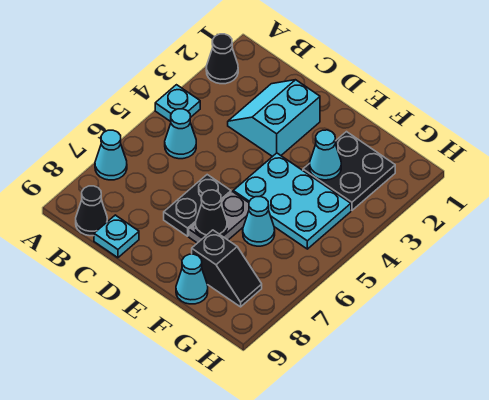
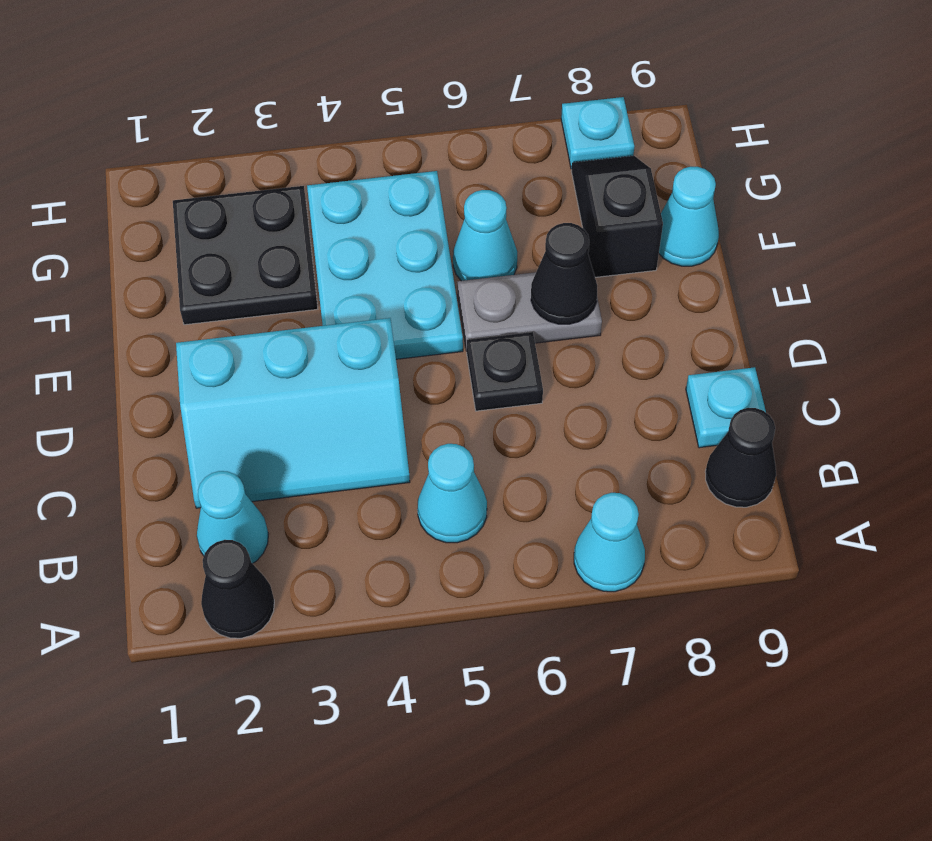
cyan plate A4 level 1 -> cyan plate H8 level 1
cyan slope C2:D3 level 1 top D -> cyan slope C2:D4 level 1 top D
black plate D6:D7 level 1 -> black plate D6 level 1
cyan cone F3 level 2 -> cyan cone B2 level 1

